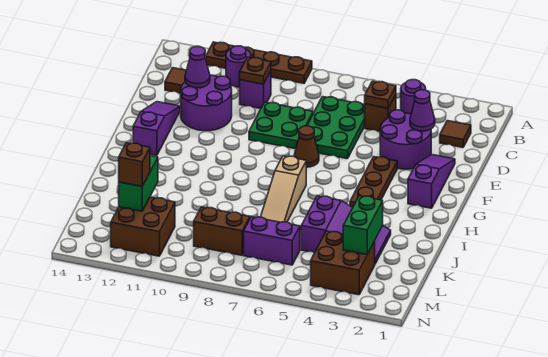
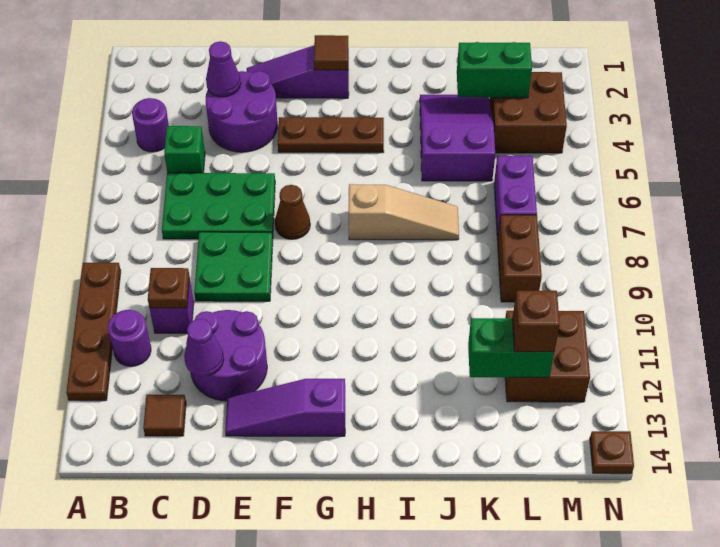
brown tile C2 level 1 -> brown tile G2 level 2
brown brick C5 level 1 -> green brick C5 level 1
brown plate C5 level 2 -> brown plate N14 level 1

